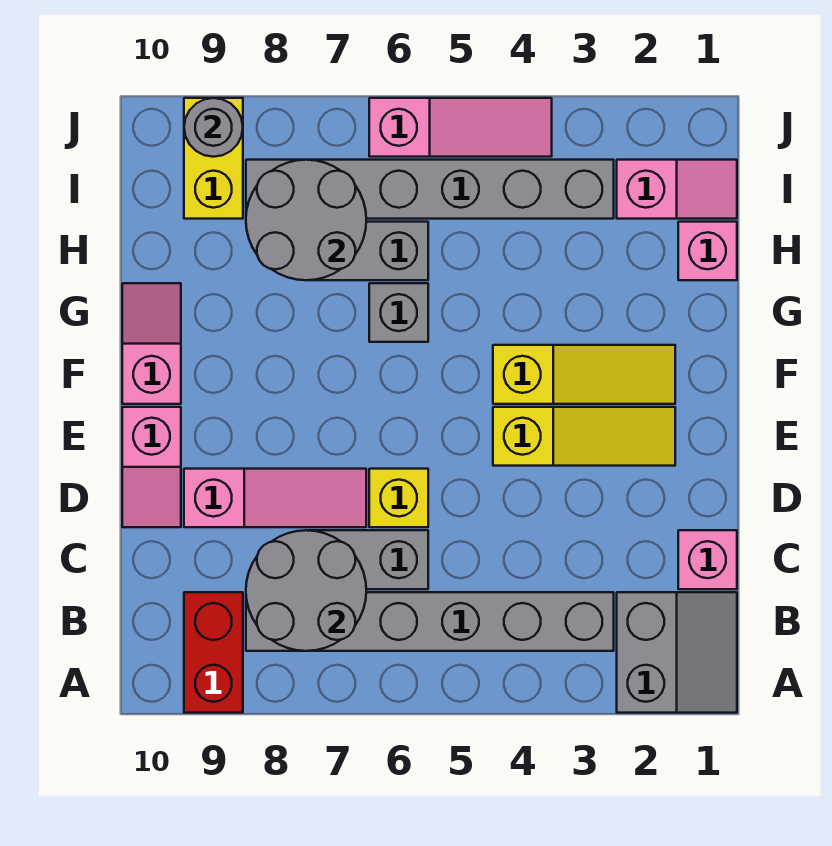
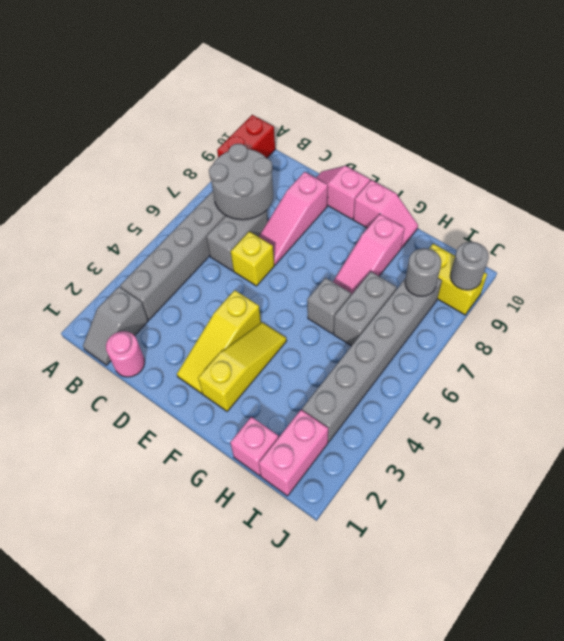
grey slope A1:B2 level 1 top 2 -> grey slope B1:B2 level 1 top 2
red brick A9:B9 level 1 -> red brick A9:A10 level 1
pink brick C1 level 1 -> pink round brick C1 level 1
yellow slope F2:F4 level 1 top 4 -> yellow slope F2:F4 level 1 top 2
grey round brick H7:I8 level 2 -> grey round brick I8 level 2
pink slope I1:I2 level 1 top 2 -> pink brick I1:I2 level 1
pink slope J4:J6 level 1 top 6 -> pink slope G7:G9 level 1 top 9

